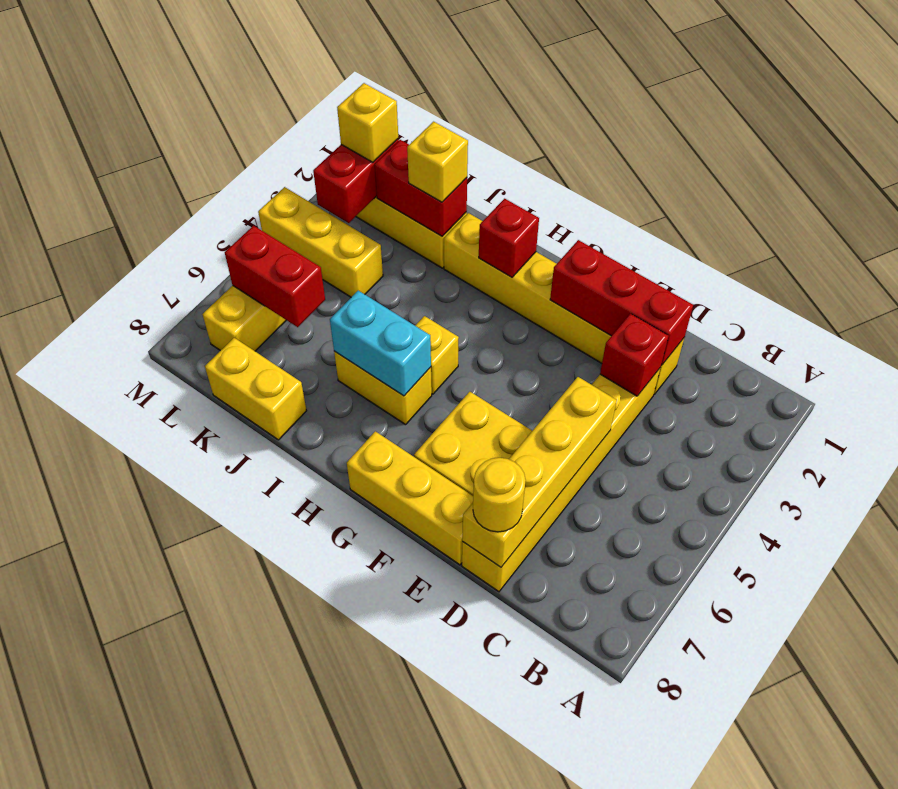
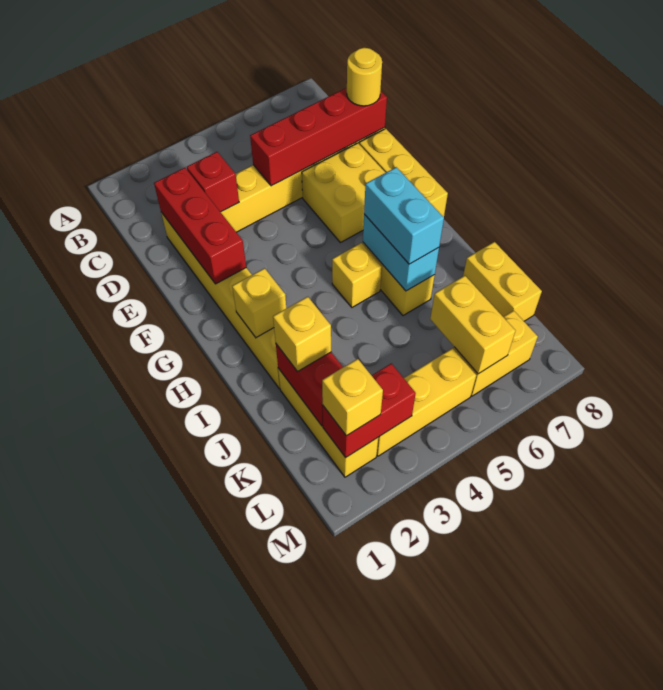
yellow brick D5:D8 level 2 -> red brick D5:D8 level 2
red brick H2 level 2 -> yellow brick H2 level 2
none -> cyan brick H6:I6 level 3
yellow brick K4:M4 level 1 -> yellow brick L3:L5 level 1
red brick K6:L6 level 2 -> yellow brick K6:L6 level 2

